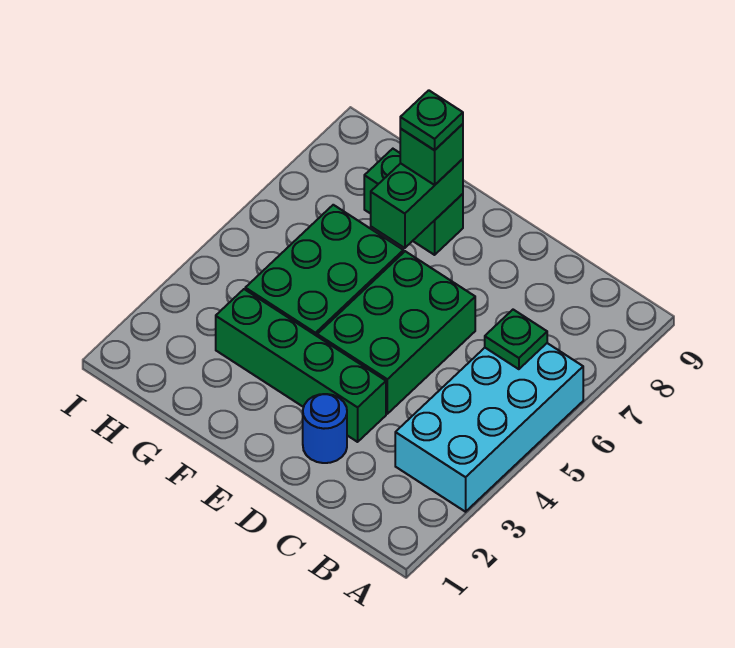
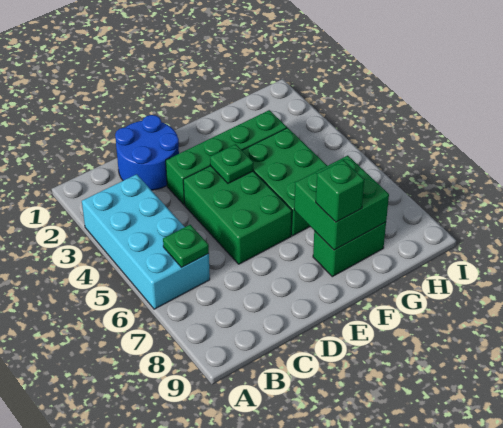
blue round brick D2 level 1 -> blue round brick C1:D2 level 1
green brick F7:F8 level 2 -> green brick F7:G8 level 2
green plate F8 level 4 -> green plate E4 level 2

